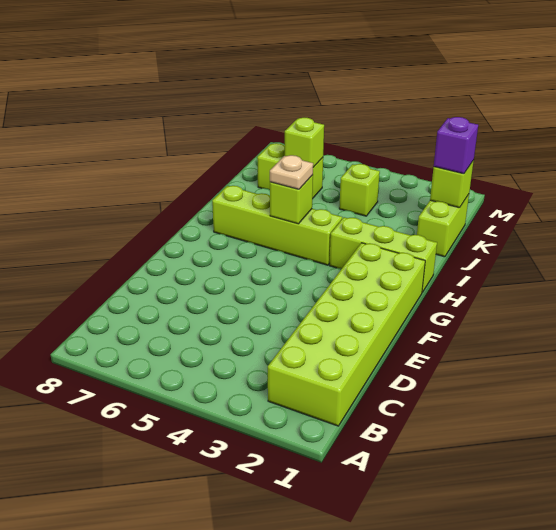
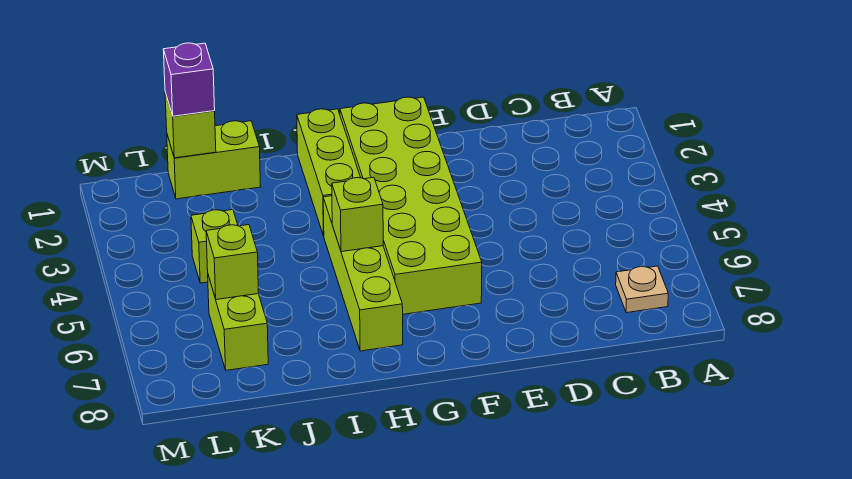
lime brick B1:G2 level 1 -> lime brick F1:G6 level 1
tan plate H5 level 3 -> tan plate B7 level 1

